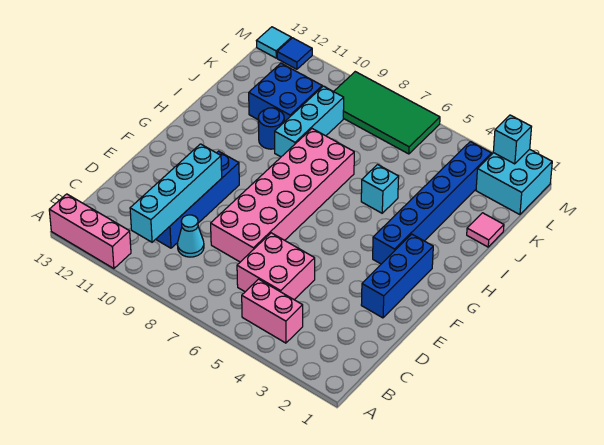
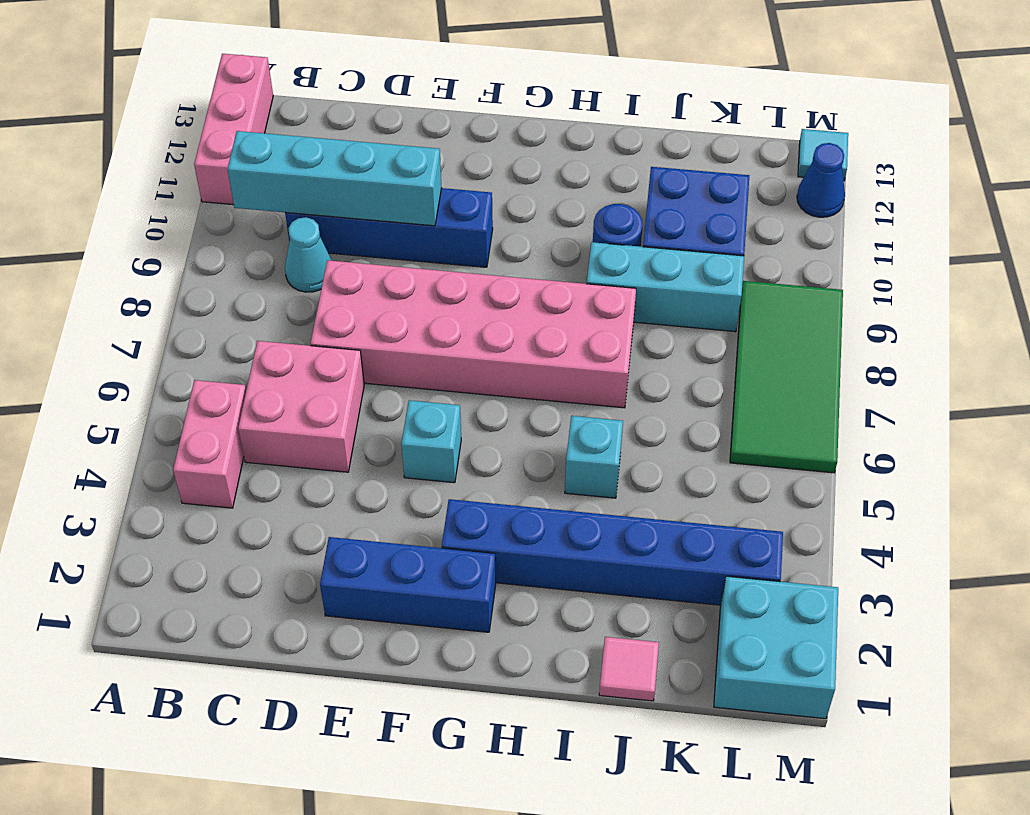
cyan brick M2 level 2 -> cyan brick F5 level 1
blue tile M12 level 1 -> blue cone M12 level 1

